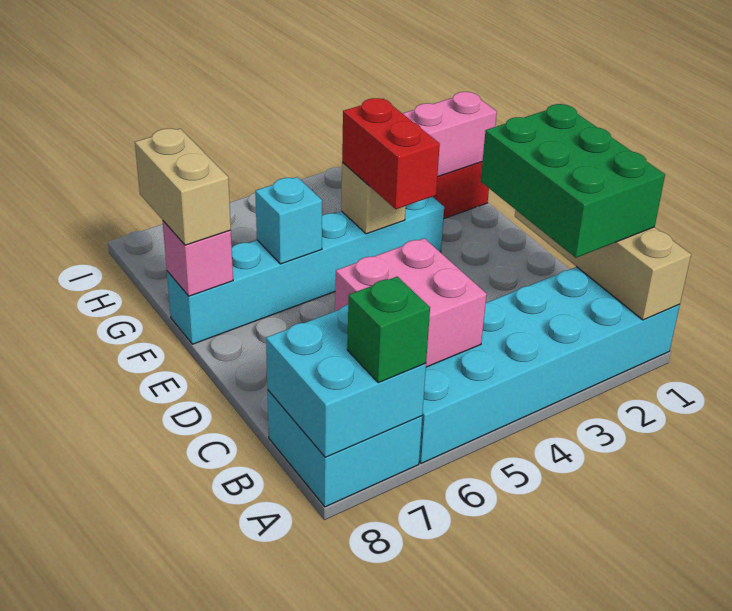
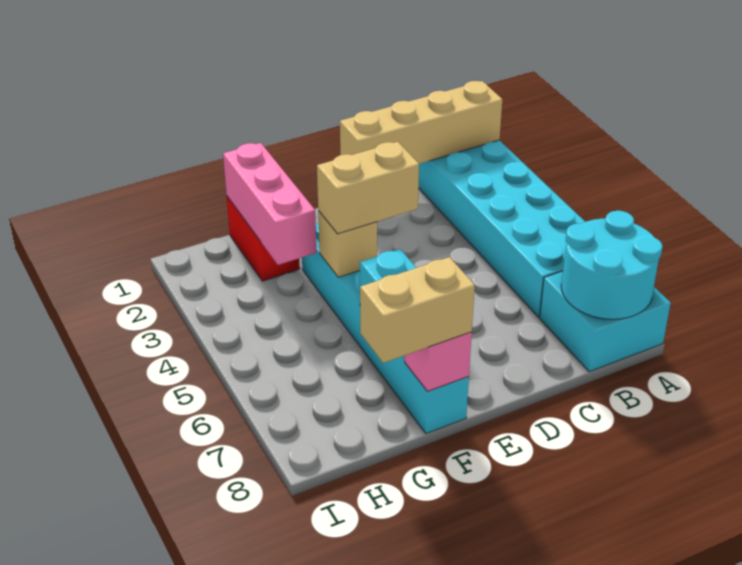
cyan brick A7:B8 level 2 -> cyan round brick A7:B8 level 2
green brick A7 level 3 -> none
green brick B1:D2 level 3 -> none
pink brick B5:C6 level 2 -> none
red brick E4:F4 level 3 -> tan brick E4:F4 level 3

